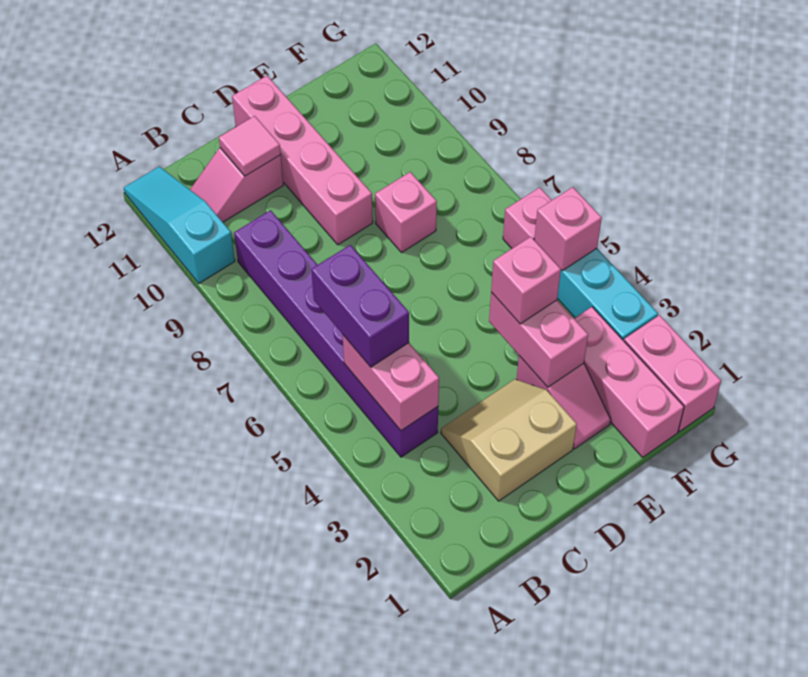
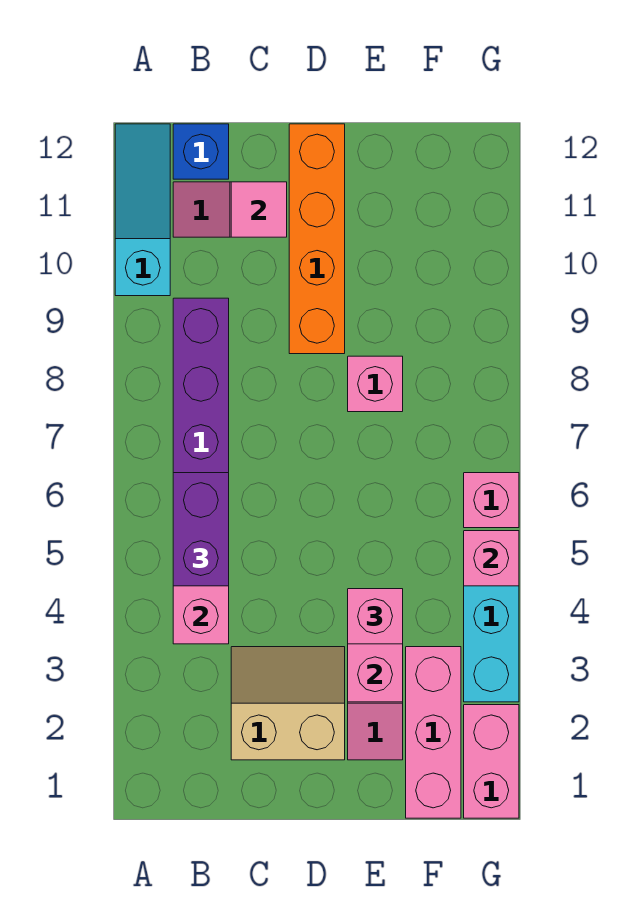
none -> blue brick B12 level 1
pink brick D9:D12 level 1 -> orange brick D9:D12 level 1

